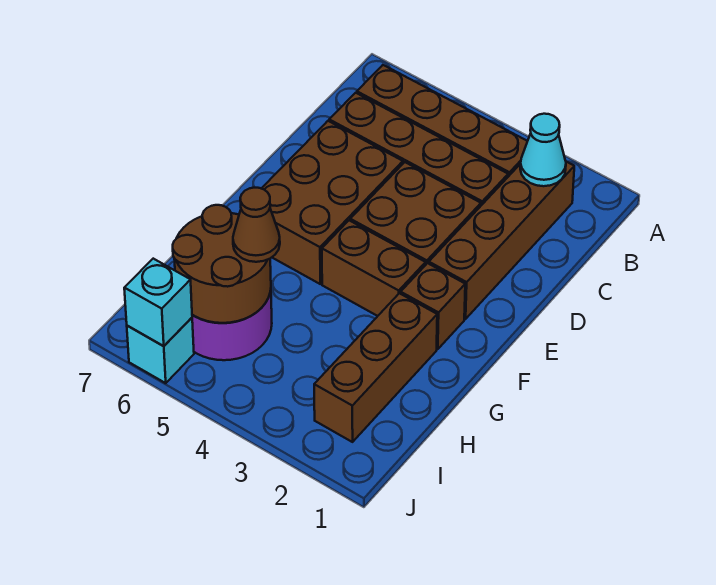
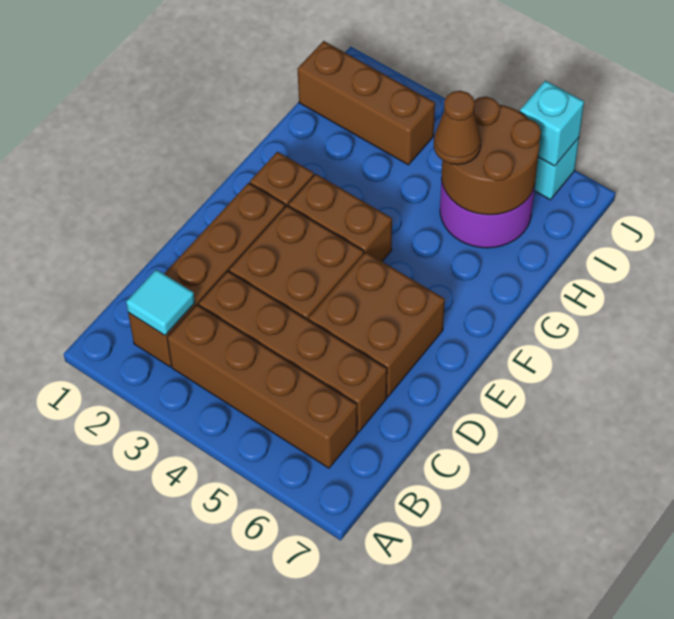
cyan cone B2 level 2 -> cyan tile B2 level 2
brown brick D5:F6 level 1 -> brown brick D5:E6 level 1
brown brick G2:I2 level 1 -> brown brick I1:I3 level 1

